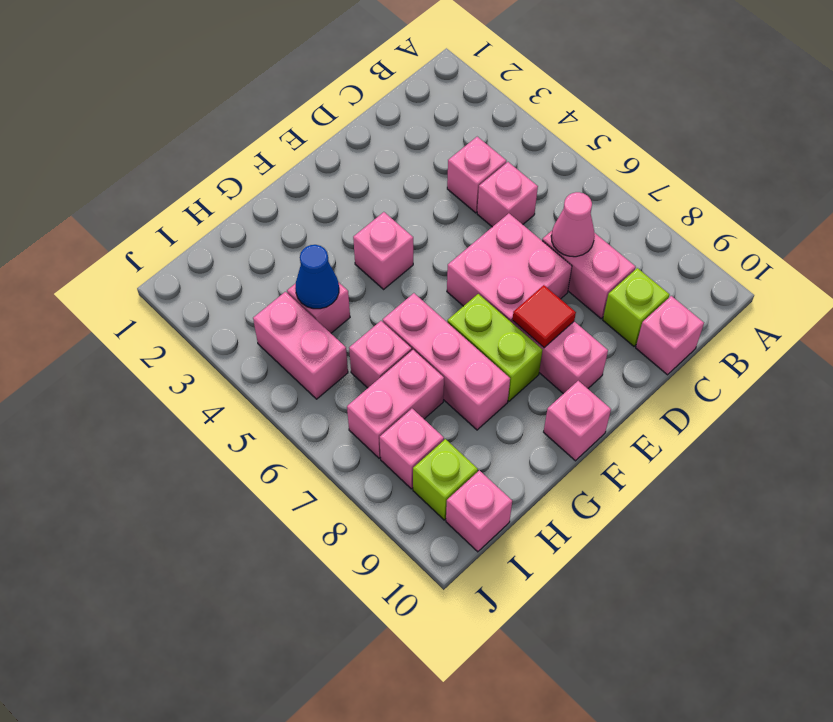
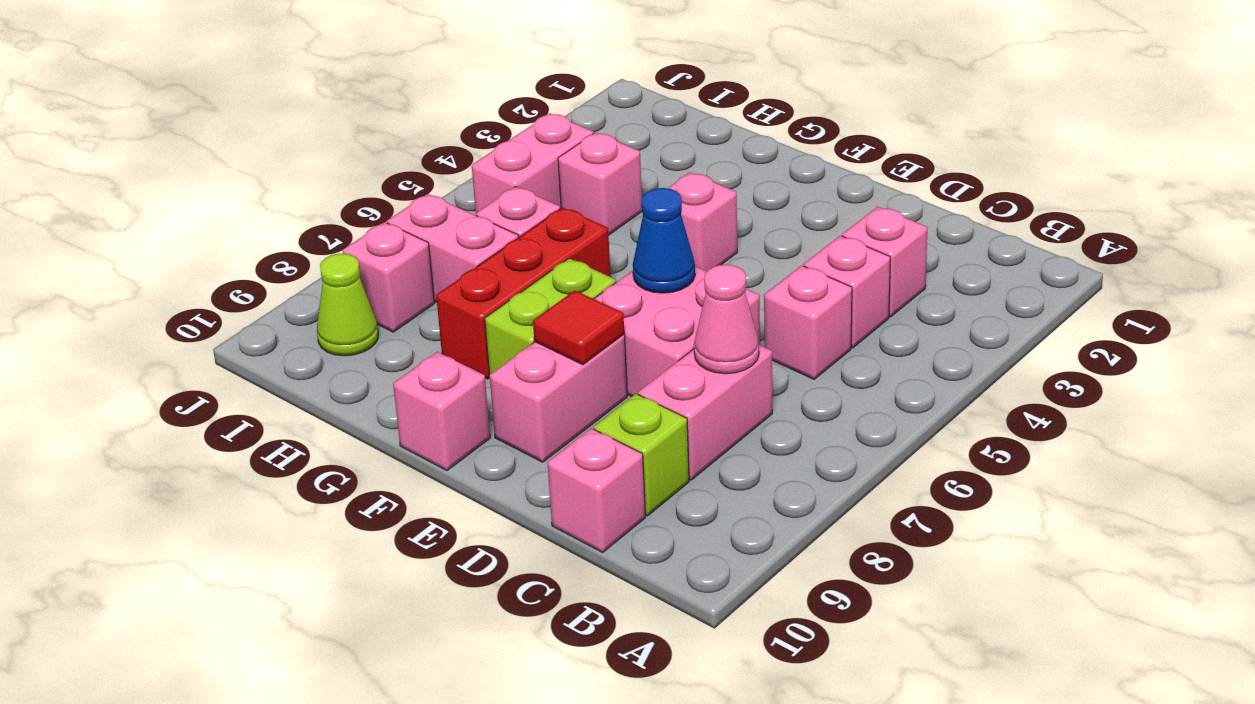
pink brick G6:G8 level 1 -> red brick G6:G8 level 1
blue cone H4 level 2 -> blue cone E6 level 2
lime brick I9 level 1 -> lime cone I9 level 1
pink brick I10 level 1 -> pink brick C3 level 1

